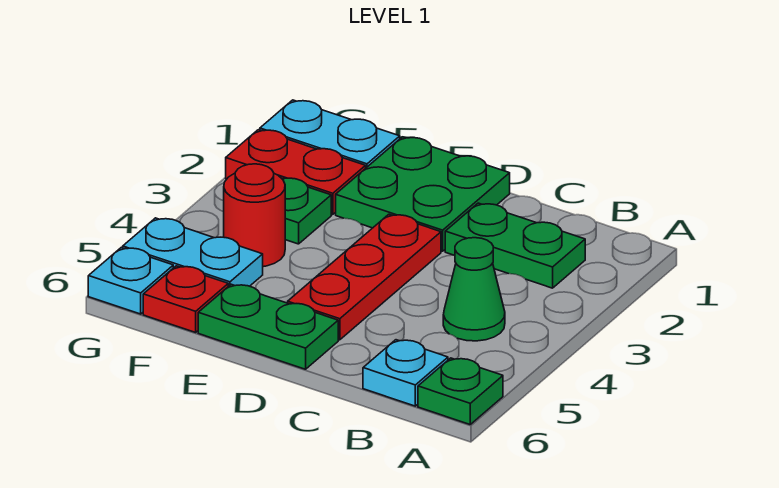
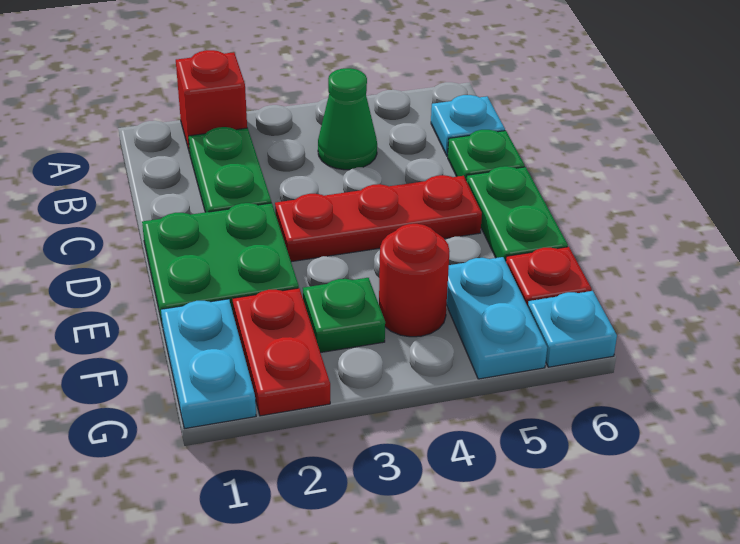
none -> red brick A2 level 1
green plate A6 level 1 -> green plate C6 level 1

